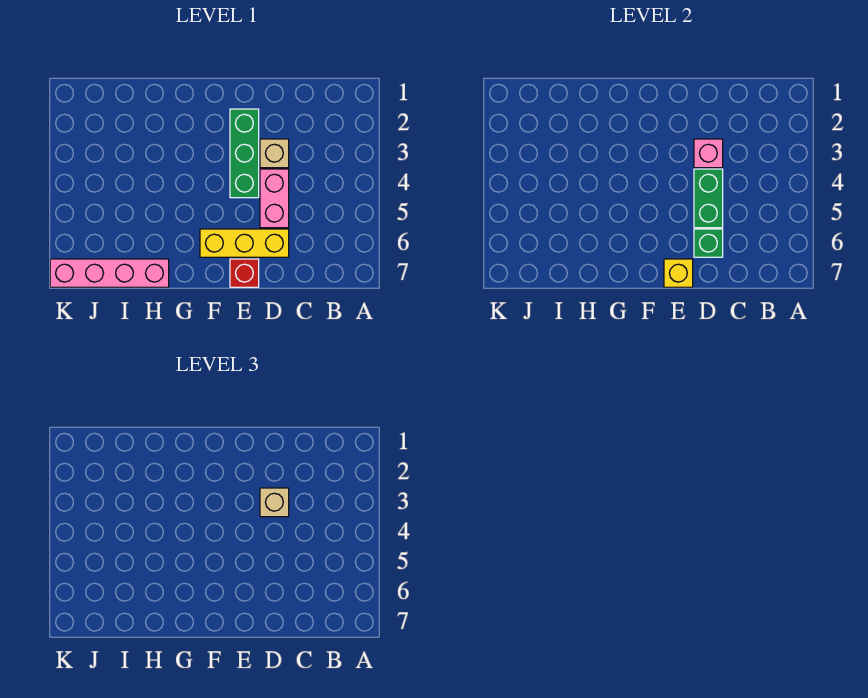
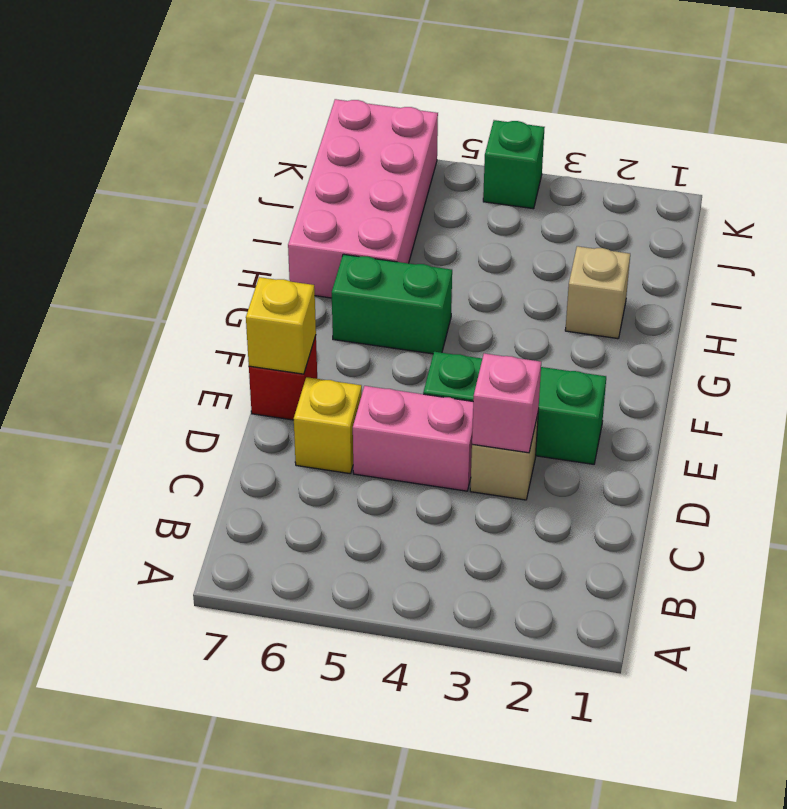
tan brick D3 level 3 -> tan brick H2 level 1
green brick D4:D5 level 2 -> green brick G5:G6 level 1
yellow brick D6:F6 level 1 -> yellow brick D6 level 1
green brick D6 level 2 -> green brick K4 level 1
pink brick H7:K7 level 1 -> pink brick H6:K7 level 1

